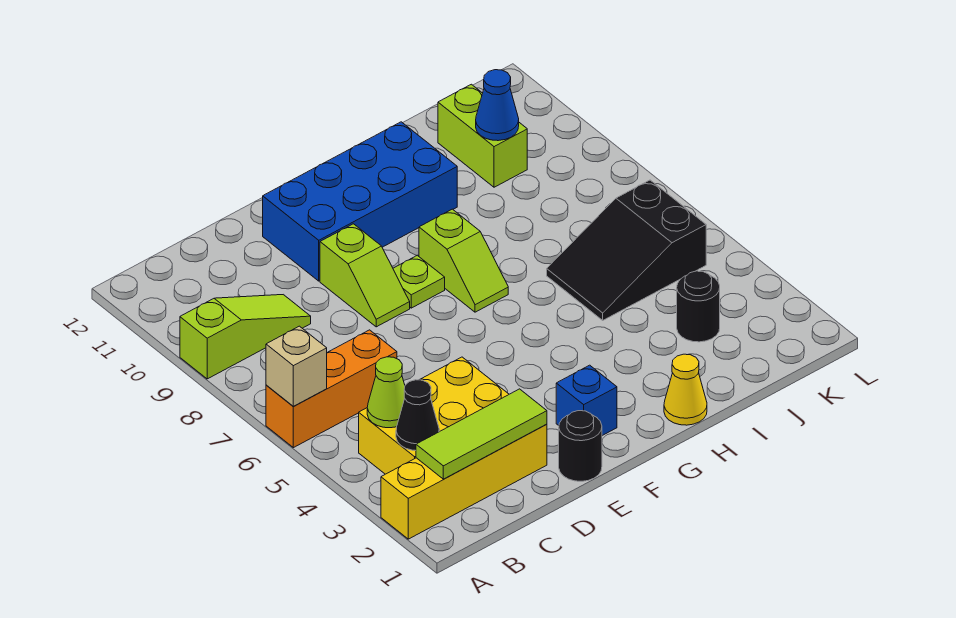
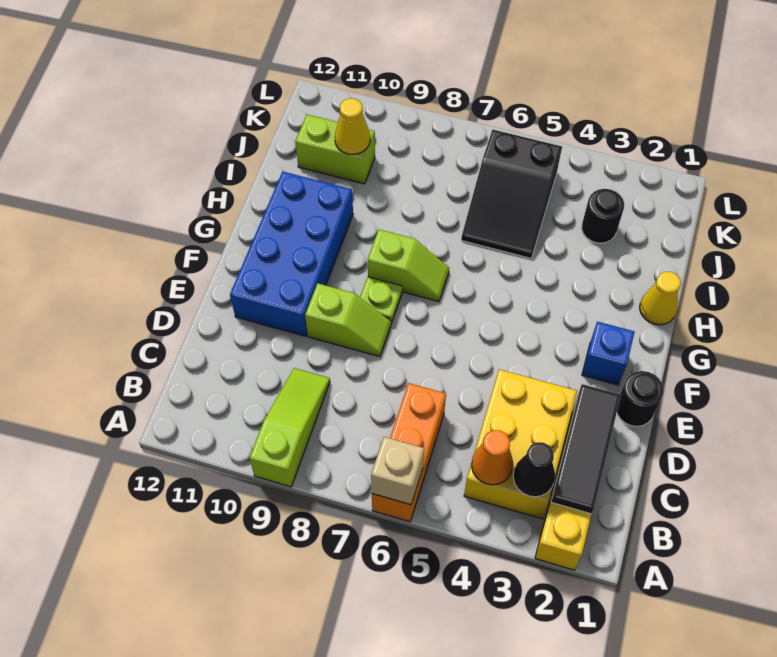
lime tile B2:D2 level 2 -> black tile B2:D2 level 2
lime cone B4 level 2 -> orange cone B4 level 2
blue cone J10 level 2 -> yellow cone J10 level 2

